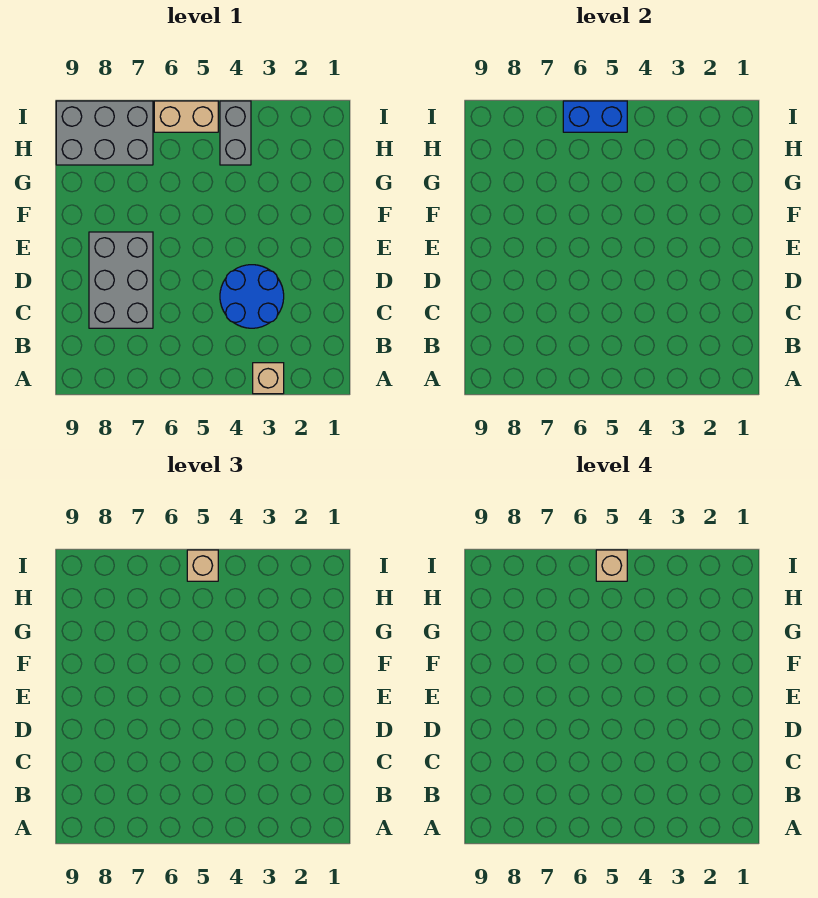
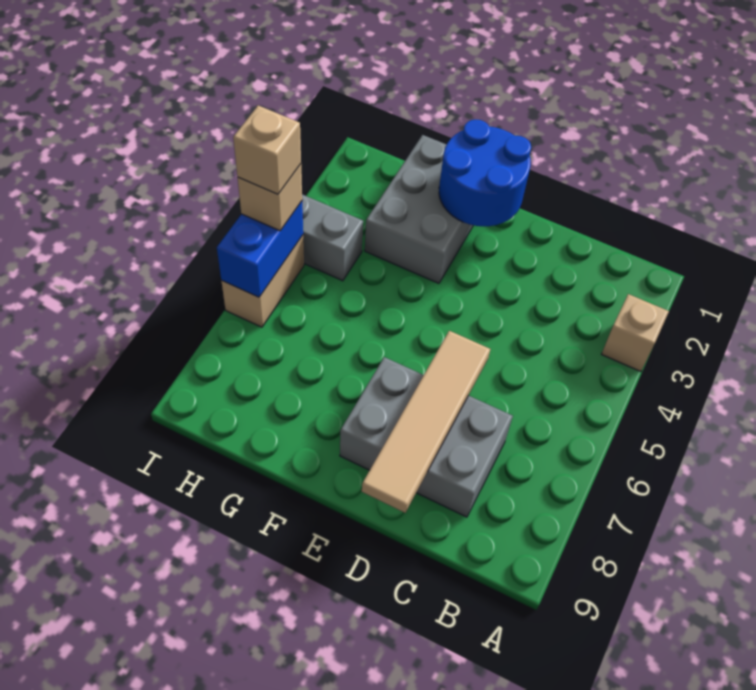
blue round brick C3:D4 level 1 -> blue round brick E1:F2 level 2
none -> tan tile D6:D9 level 2
grey brick H7:I9 level 1 -> grey brick F1:G3 level 1

